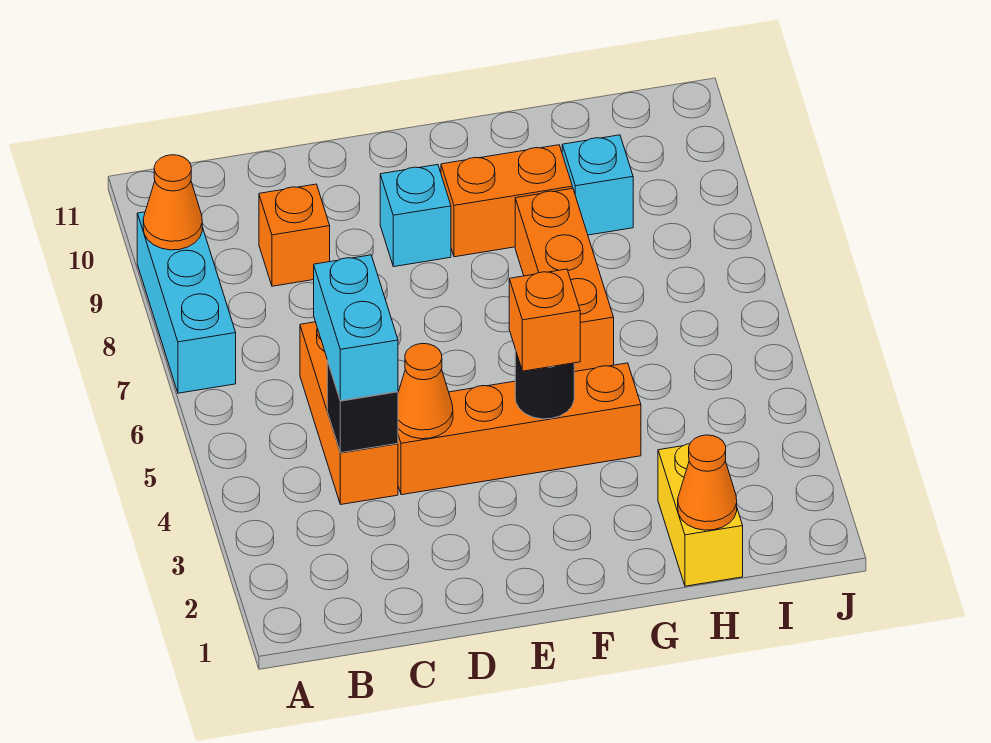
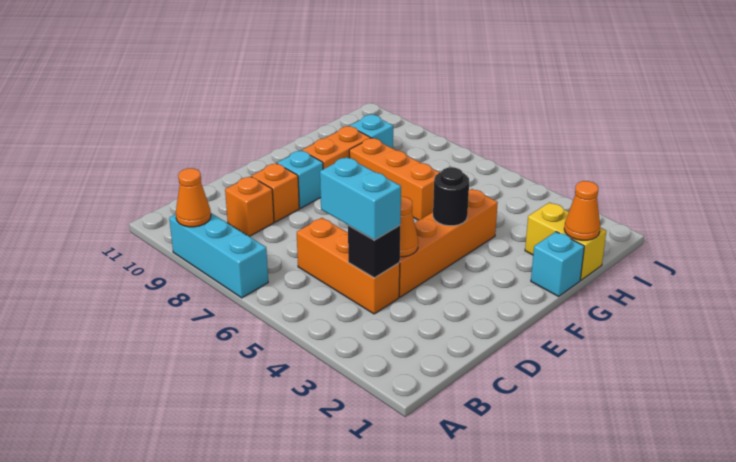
orange brick F4 level 3 -> orange brick D9 level 1
none -> cyan brick G1 level 1

